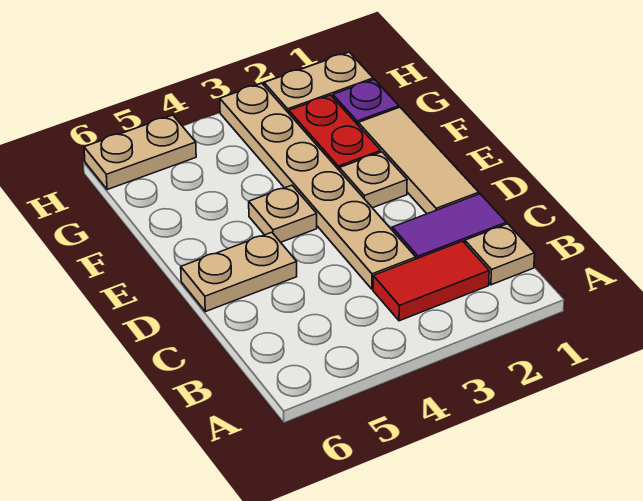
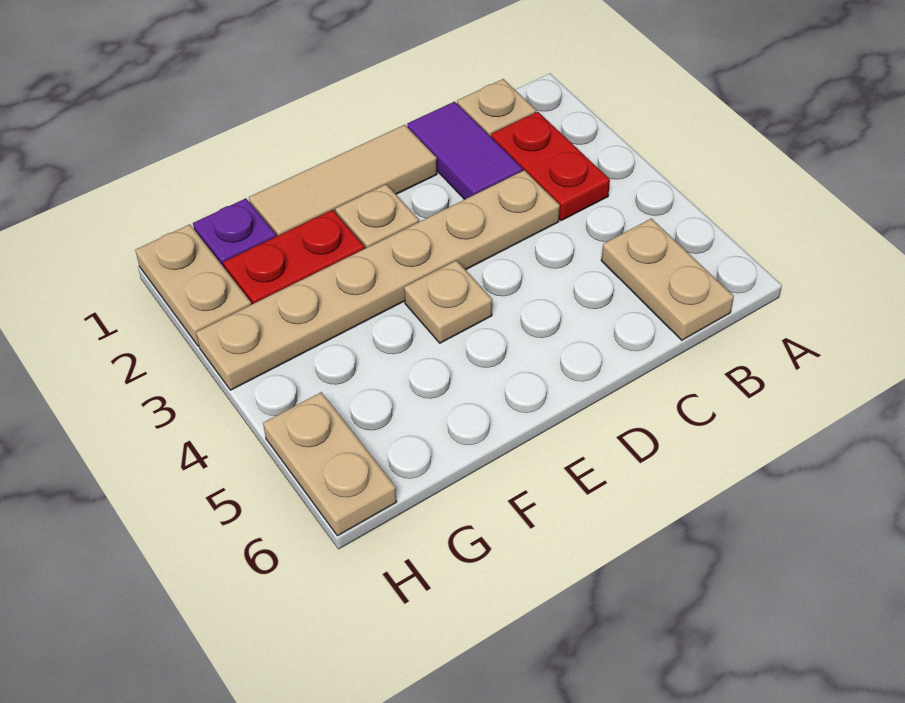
red tile B2:B3 level 1 -> red plate B2:B3 level 1
tan plate D5:D6 level 1 -> tan plate B5:B6 level 1

